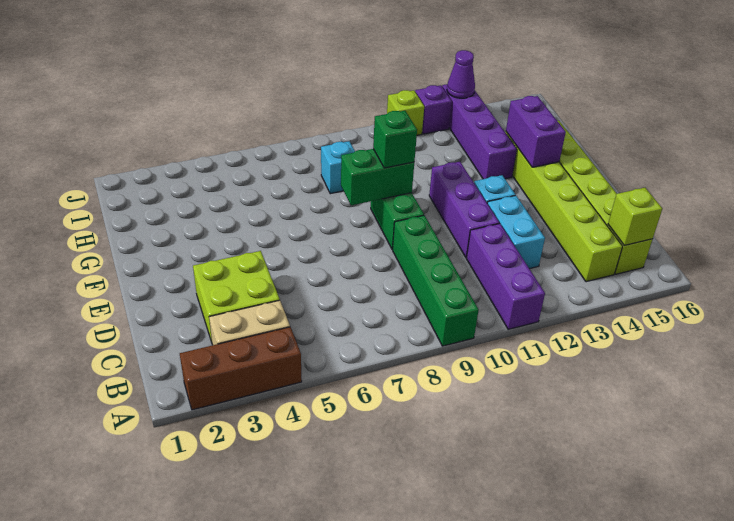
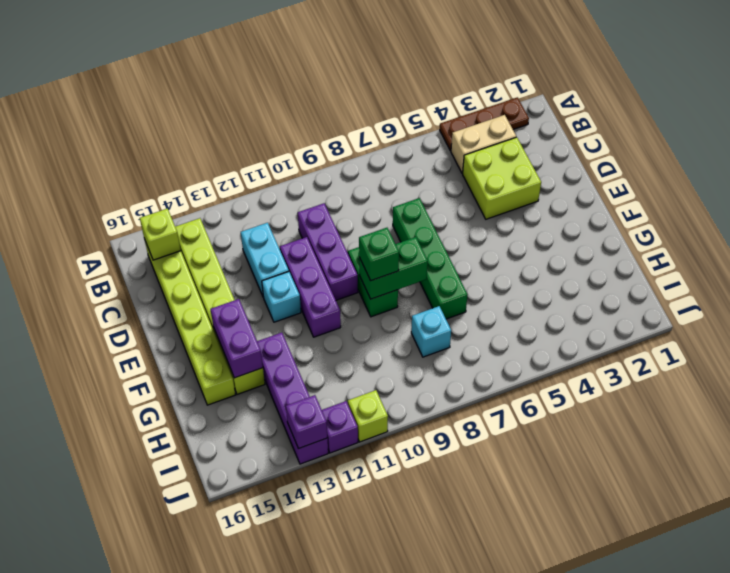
brown brick A2:A4 level 1 -> brown plate A2:A4 level 1
green brick A9:D9 level 1 -> green brick D7:G7 level 1
purple brick A11:C11 level 1 -> purple brick C10:E10 level 1
purple cone J13 level 2 -> purple brick J13 level 2

